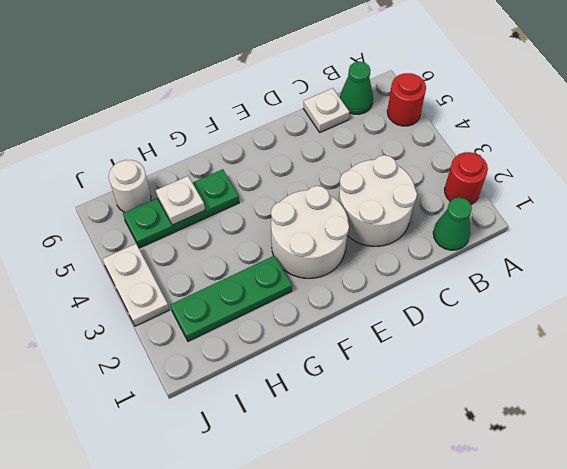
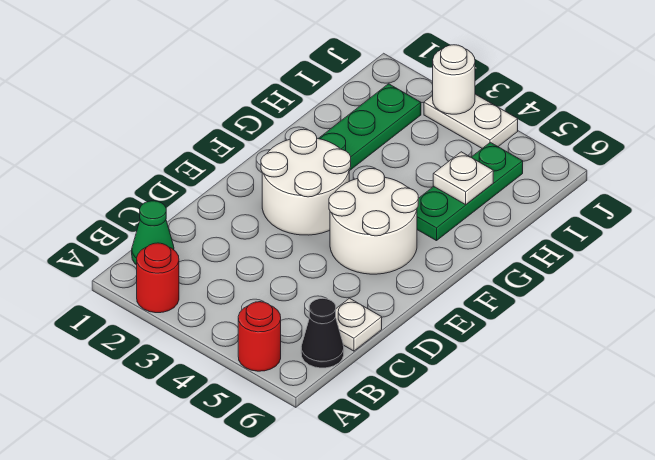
green cone B6 level 1 -> black cone B6 level 1
white round brick C2:D3 level 1 -> white round brick E4:F5 level 1
white round brick I6 level 1 -> white round brick J3 level 2

